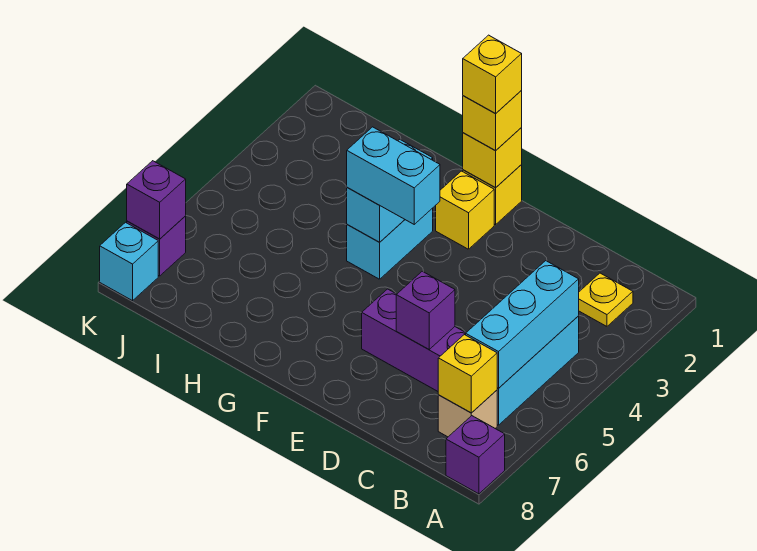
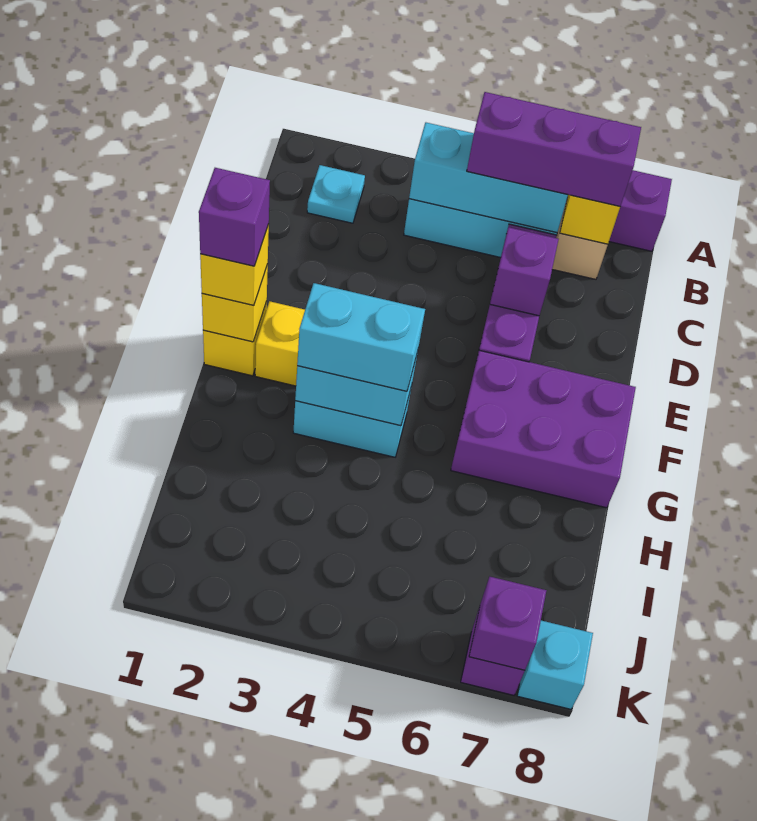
yellow plate B2 level 1 -> cyan plate B2 level 1
none -> purple brick B5:B7 level 3
yellow brick F1 level 4 -> purple brick F1 level 4
cyan brick F4:G4 level 3 -> cyan brick G3:G4 level 3
none -> purple brick F6:G8 level 1

